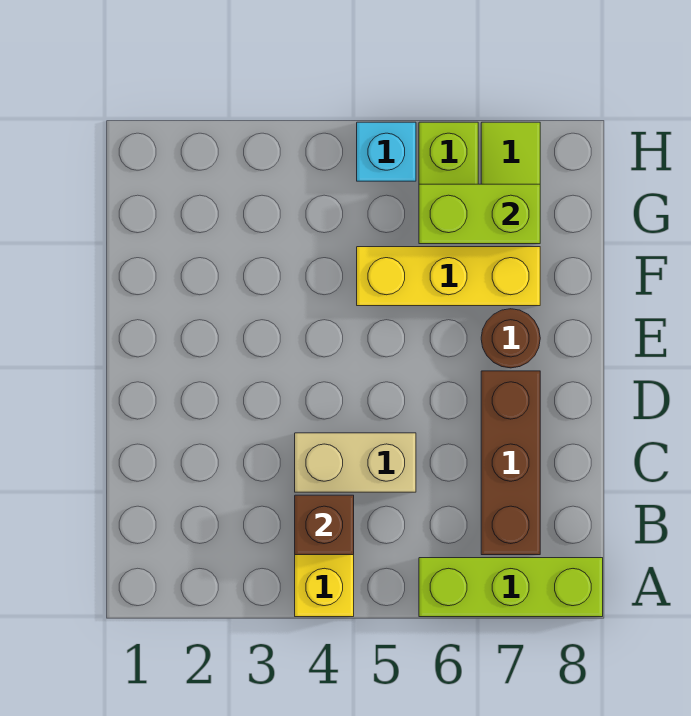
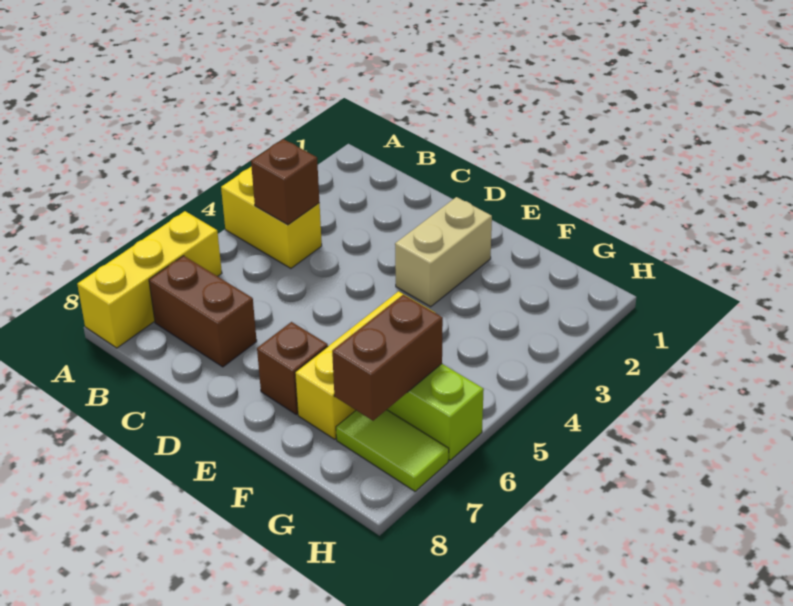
lime brick A6:A8 level 1 -> yellow brick A6:A8 level 1
brown brick B7:D7 level 1 -> brown brick B7:C7 level 1
tan brick C4:C5 level 1 -> tan brick E2:E3 level 1
brown round brick E7 level 1 -> brown brick E7 level 1
lime brick G6:G7 level 2 -> brown brick G6:G7 level 2
cyan brick H5 level 1 -> none

